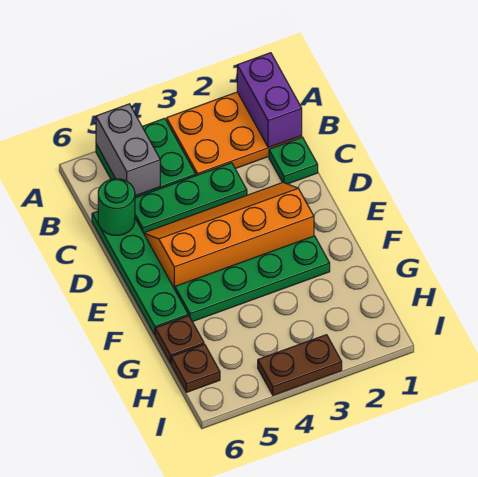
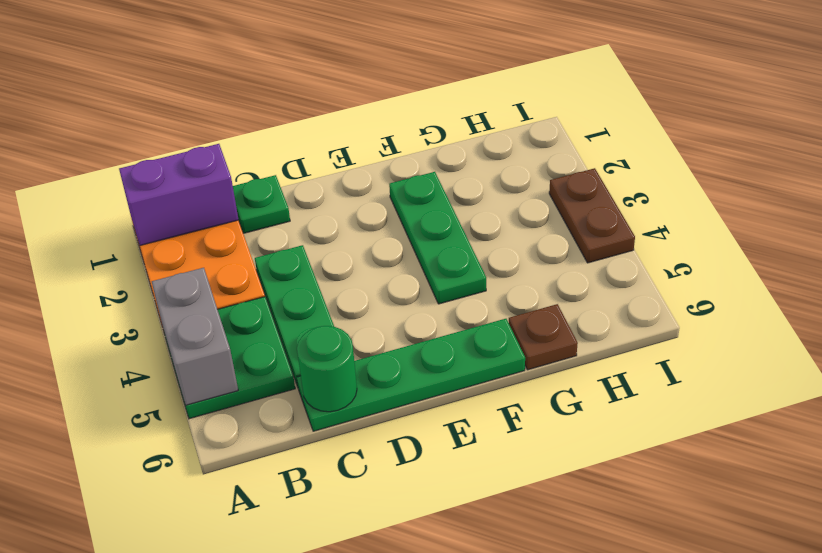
grey brick A5:B5 level 2 -> grey brick A4:A5 level 2
orange slope D2:E5 level 1 top E -> none
green plate F2:F5 level 1 -> green plate F2:F4 level 1
brown plate H6 level 1 -> none

